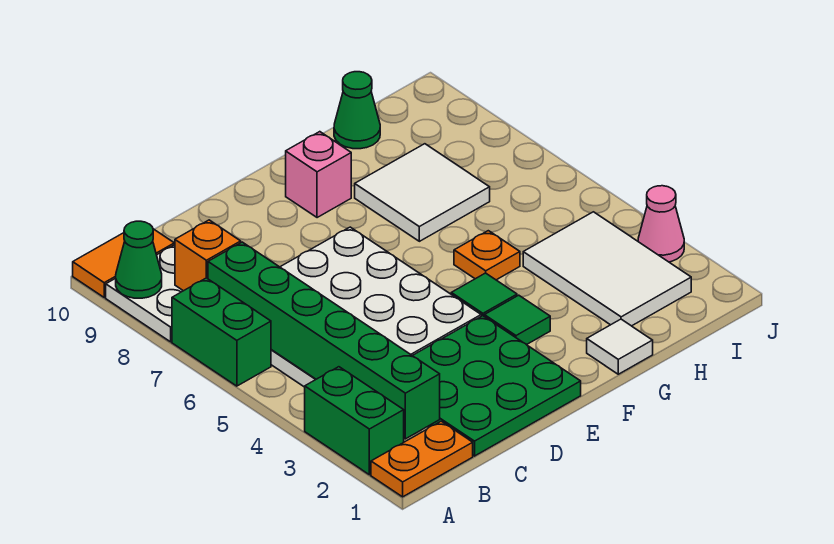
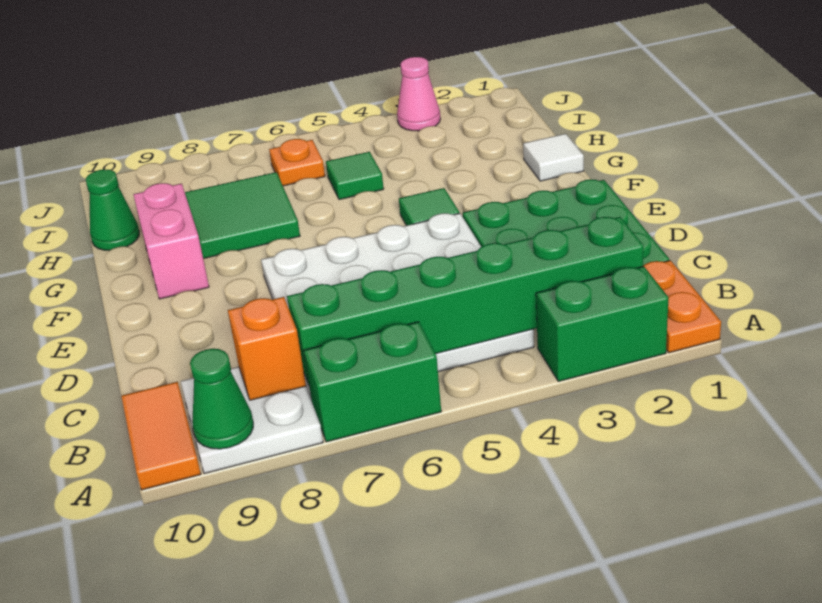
green tile F3 level 1 -> green tile H5 level 1
pink brick F9 level 1 -> pink brick F9:G9 level 1
orange plate G5 level 1 -> orange plate I6 level 1
white tile G7:H8 level 1 -> green tile G7:H8 level 1
white tile H2:I4 level 1 -> none

